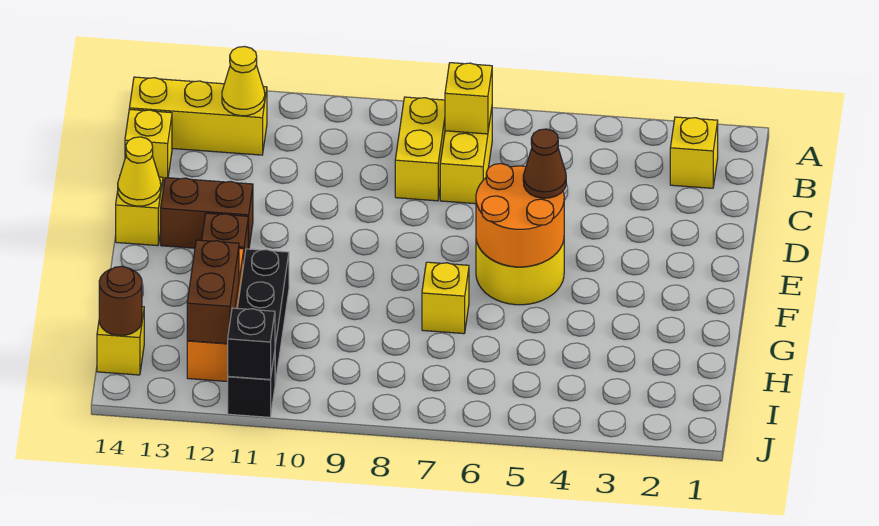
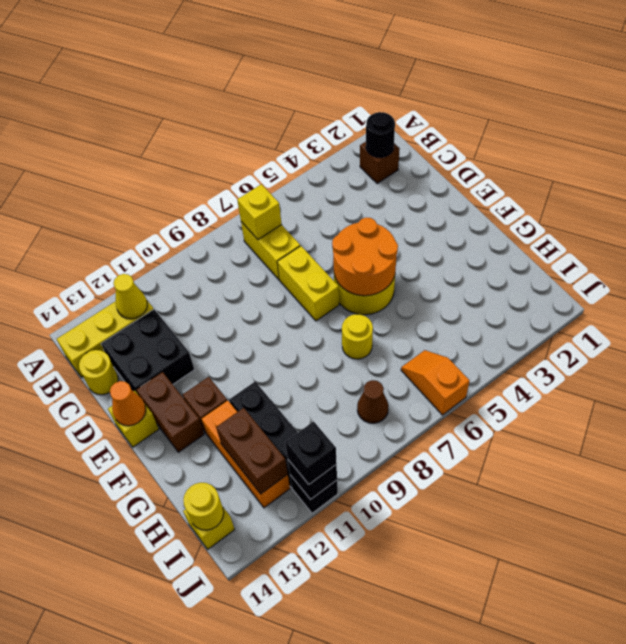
yellow brick B2 level 1 -> brown brick B2 level 1
none -> black round brick B2 level 2
yellow brick B8:C8 level 1 -> yellow brick D7:E7 level 1
none -> black brick C12:D13 level 1
yellow brick C14 level 1 -> yellow round brick C14 level 1
brown cone E5 level 3 -> brown cone I8 level 1
brown brick E12:E13 level 1 -> brown brick E13:F13 level 1
yellow cone E14 level 2 -> orange cone E14 level 2
yellow brick G7 level 1 -> yellow round brick G7 level 1
none -> orange slope I6:J6 level 1 top J
brown round brick I14 level 2 -> yellow round brick I14 level 2
none -> black brick J11 level 3

